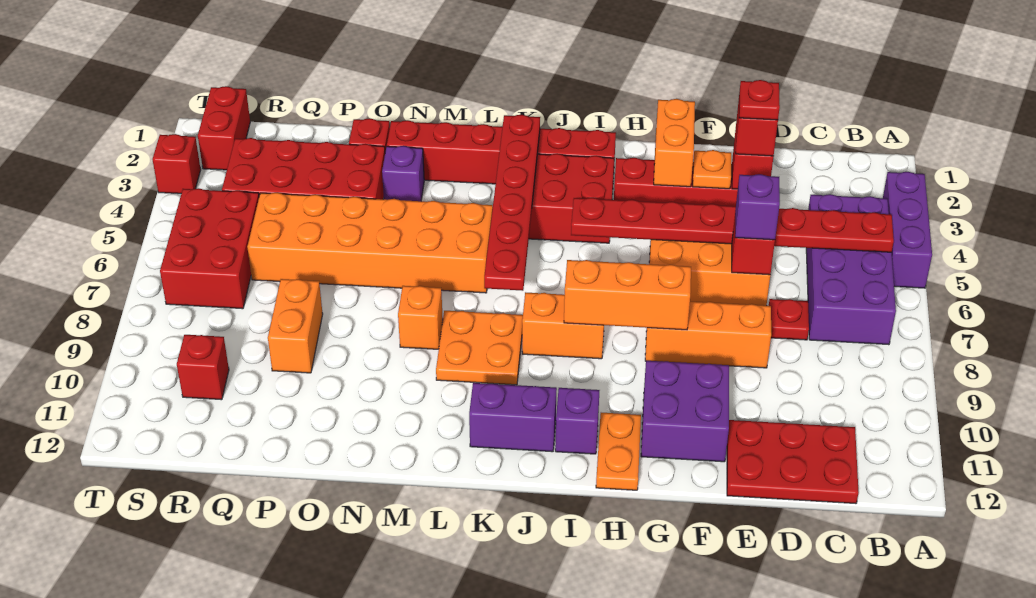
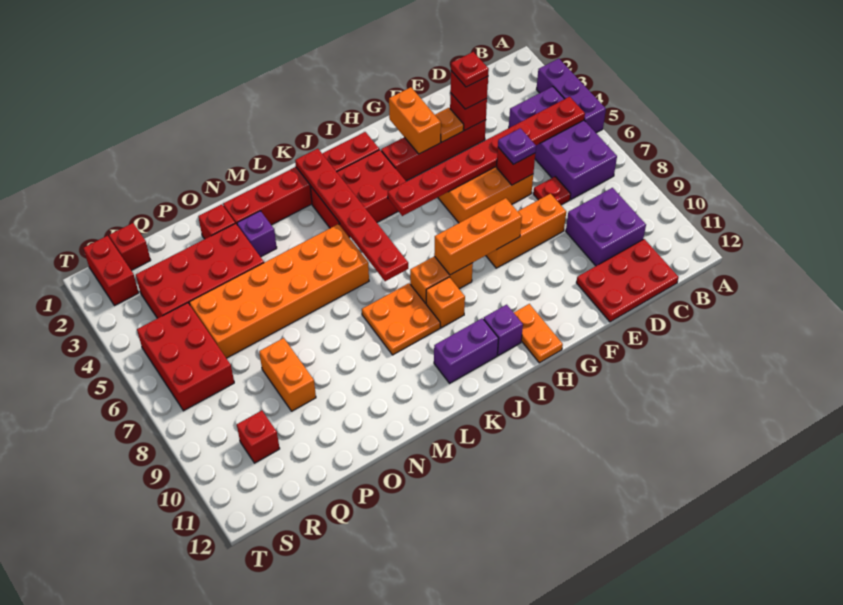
purple brick E6 level 3 -> purple plate E6 level 3
purple brick F10:G11 level 1 -> purple brick C9:D10 level 1
orange brick M8 level 1 -> orange brick J9 level 1
red brick T3 level 1 -> red brick R1 level 1

